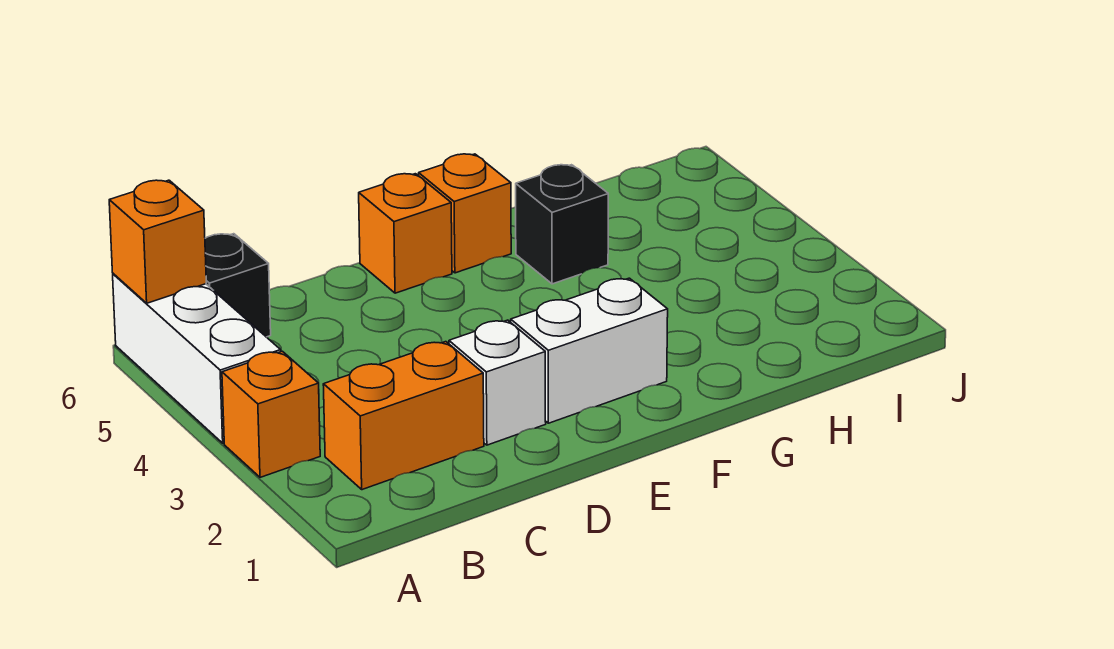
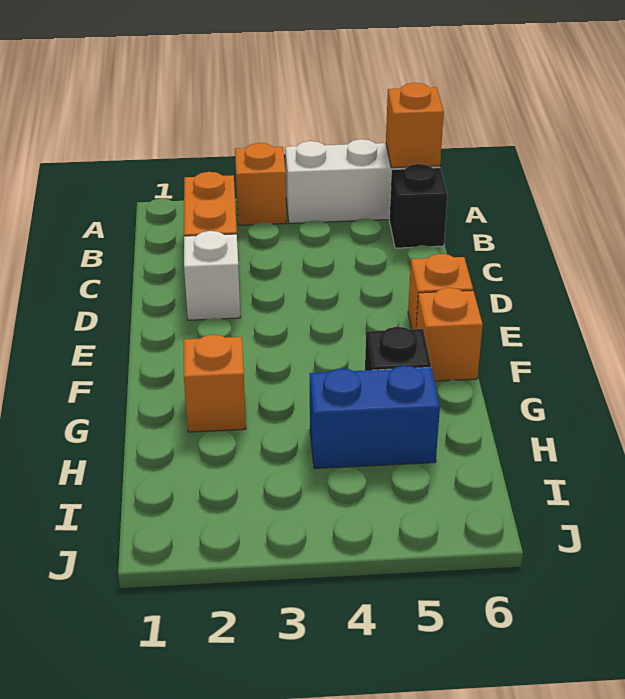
white brick E2:F2 level 1 -> none
none -> orange brick G2 level 1
none -> blue brick H4:H5 level 1

